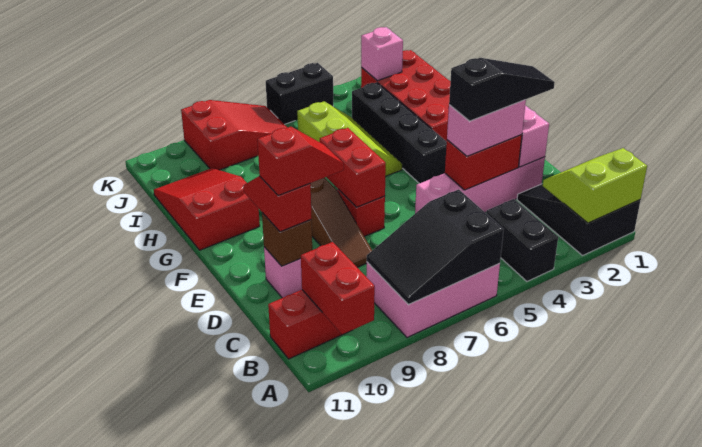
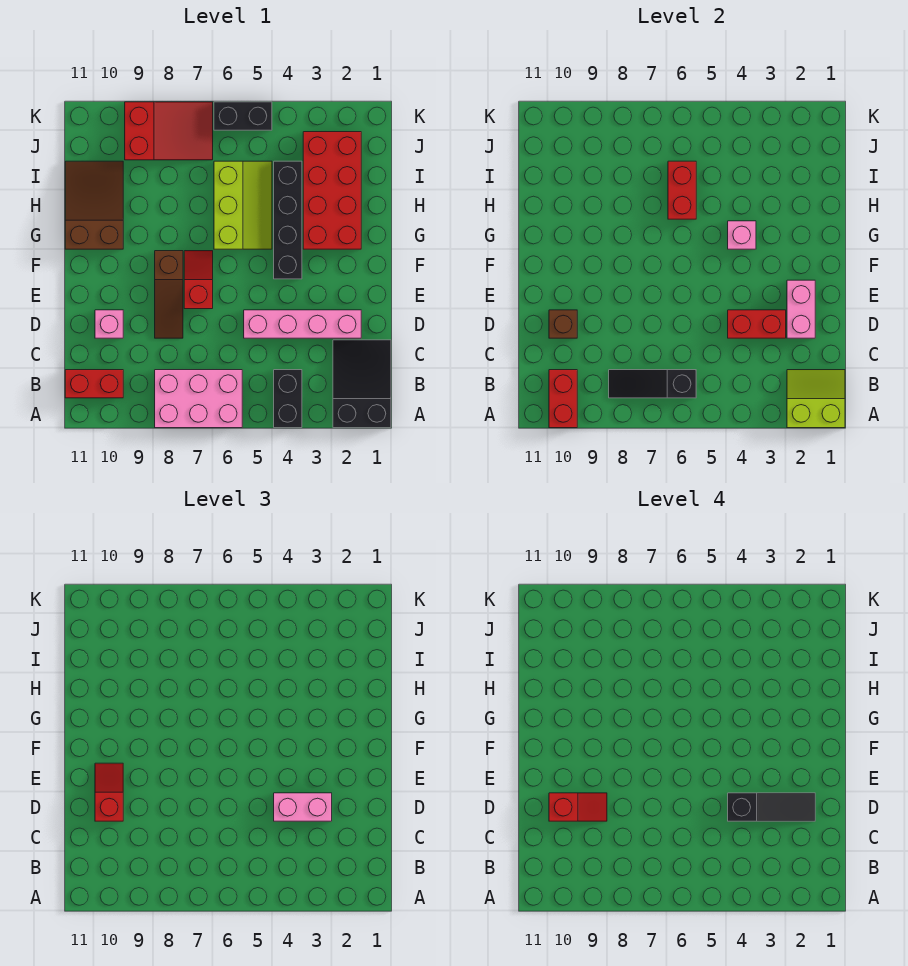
black slope A6:B8 level 2 top 6 -> black slope B6:B8 level 2 top 6
red brick E7:F7 level 2 -> red brick H6:I6 level 2
red slope G10:I11 level 1 top G -> brown slope G10:I11 level 1 top G
pink brick J3 level 2 -> pink brick G4 level 2

